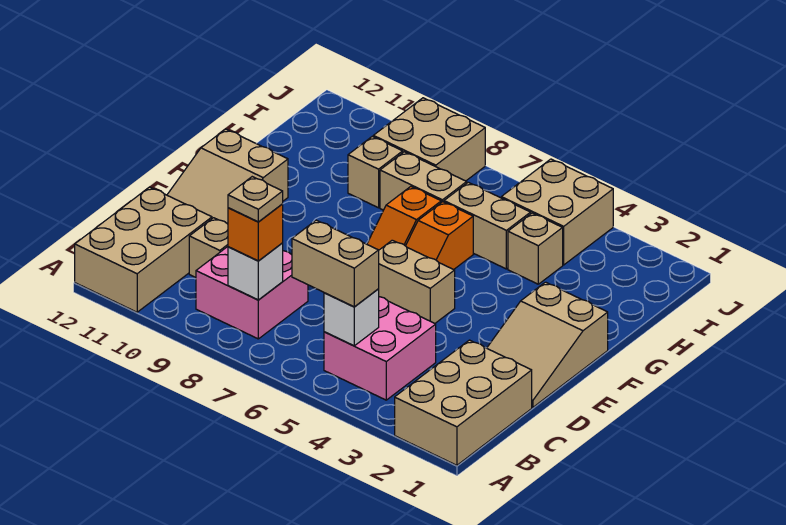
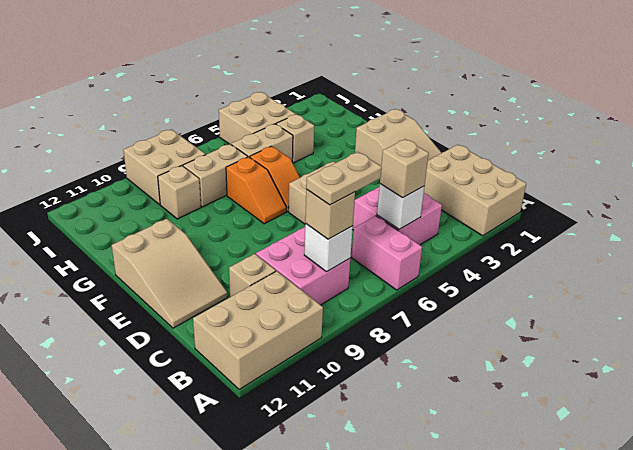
none -> pink brick A6:B6 level 1
tan brick A11:C12 level 1 -> tan brick A10:B12 level 1
tan brick B5:B6 level 3 -> tan brick B5 level 3
orange brick B8 level 3 -> tan brick B8 level 3
tan plate B8 level 4 -> tan plate B7:B8 level 4

